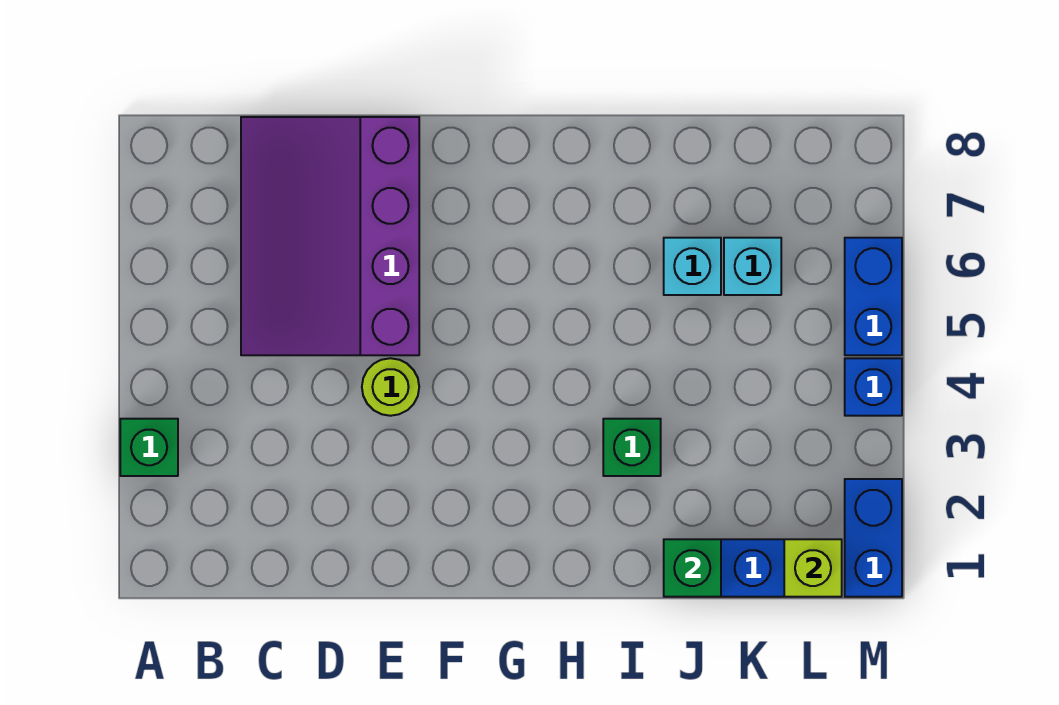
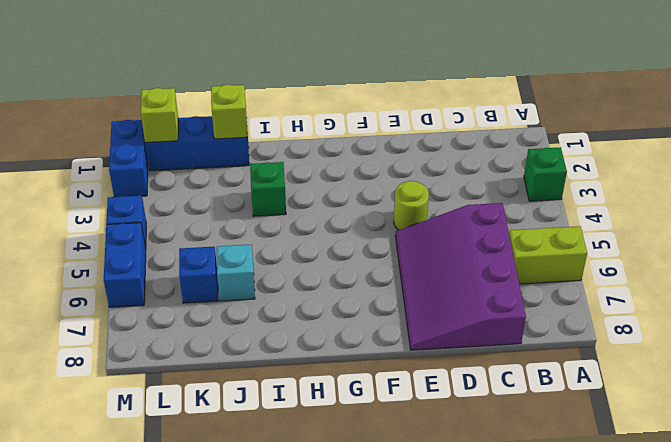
none -> lime brick A6:B6 level 1
purple slope C5:E8 level 1 top E -> purple slope C5:E8 level 1 top C
green brick J1 level 2 -> lime brick J1 level 2
cyan brick K6 level 1 -> blue brick K6 level 1

